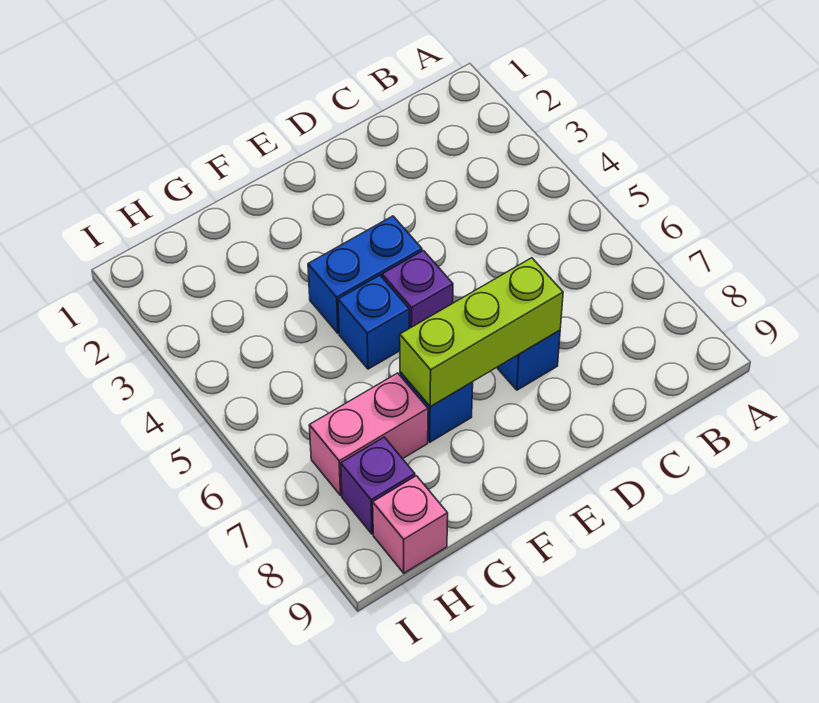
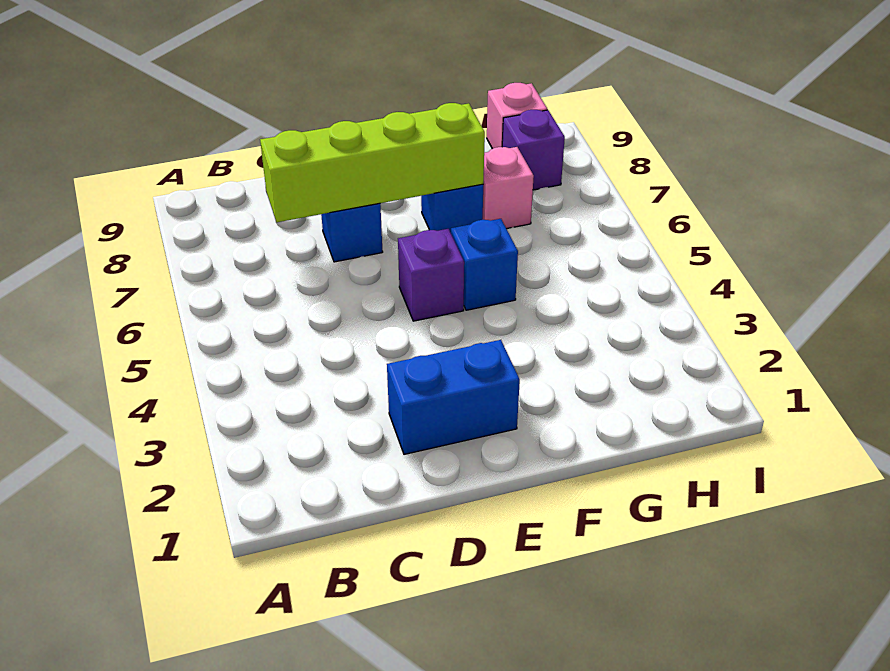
lime brick D7:F7 level 2 -> lime brick C7:F7 level 2
blue brick E4:F4 level 1 -> blue brick D2:E2 level 1
pink brick G7:H7 level 1 -> pink brick G7 level 1

